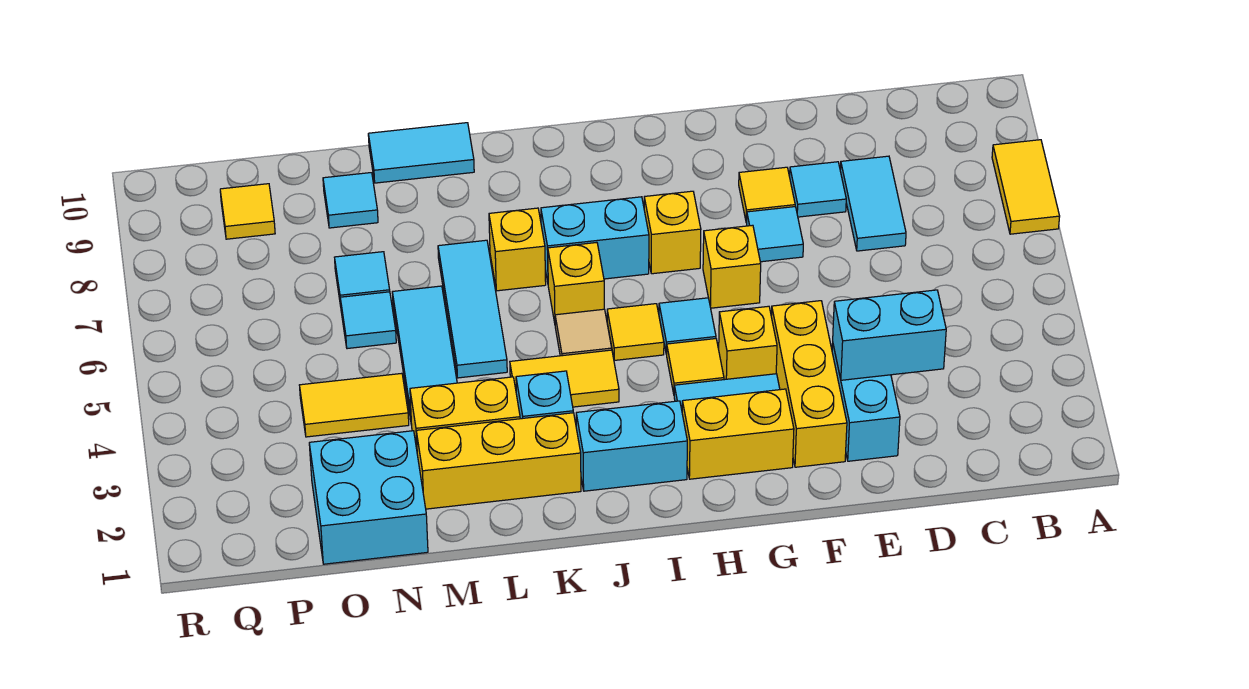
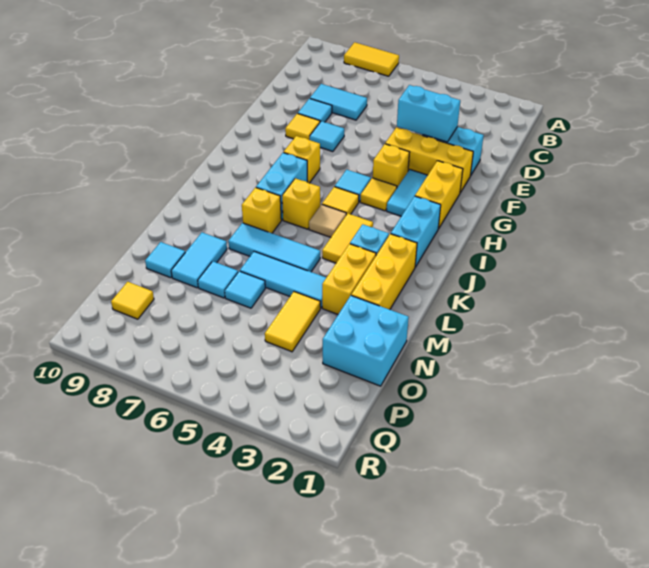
cyan brick D3:E3 level 2 -> cyan brick E3:E4 level 2
yellow brick G6 level 1 -> none
cyan tile L10:M10 level 1 -> cyan tile M8:N8 level 1

